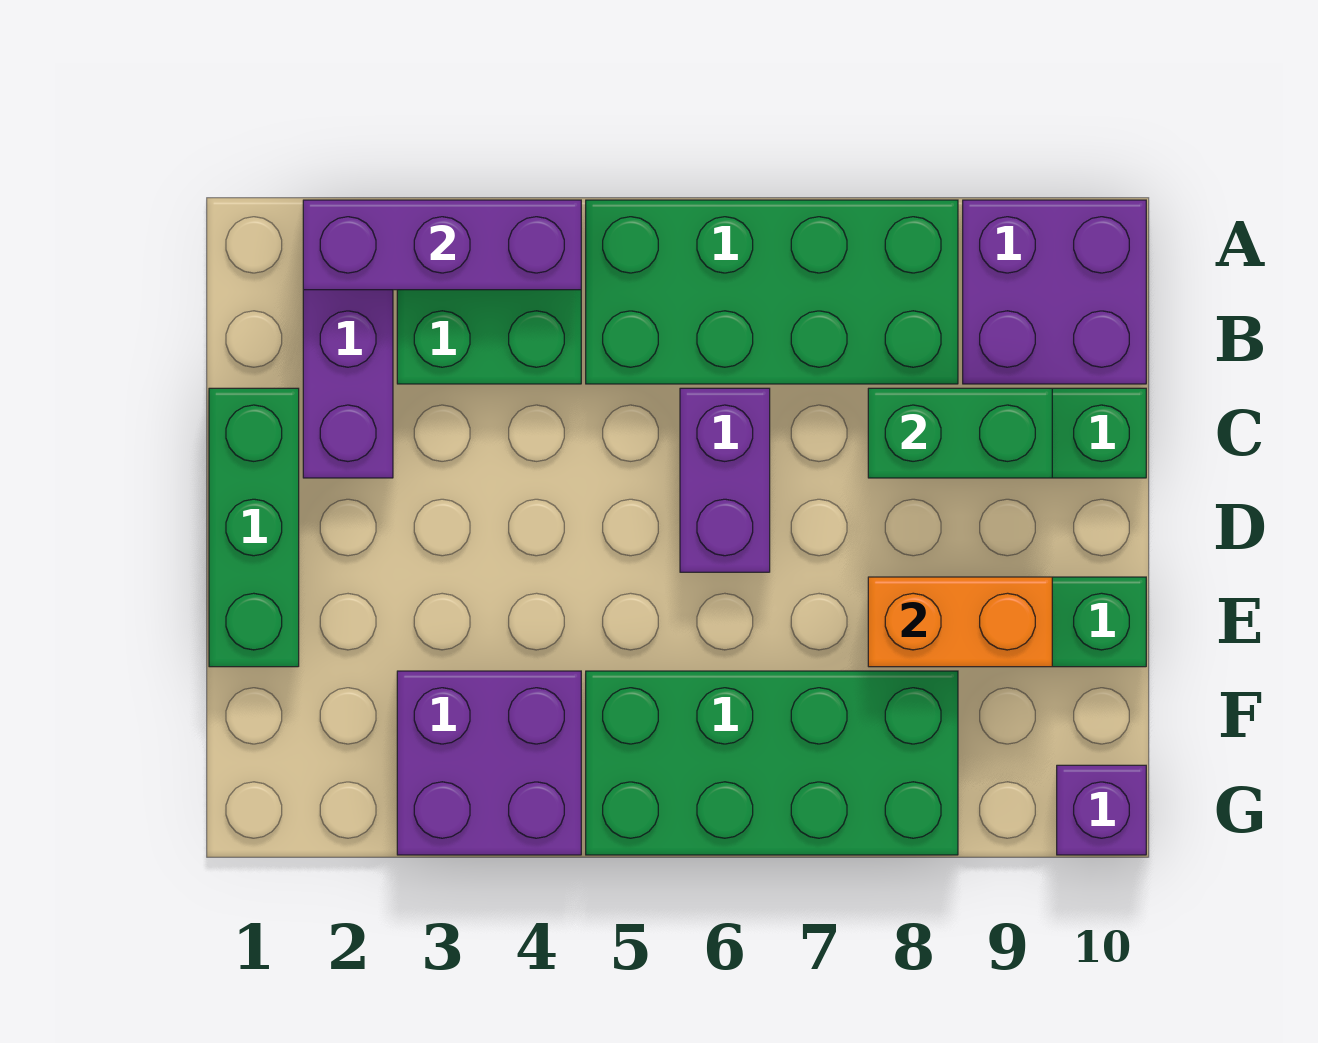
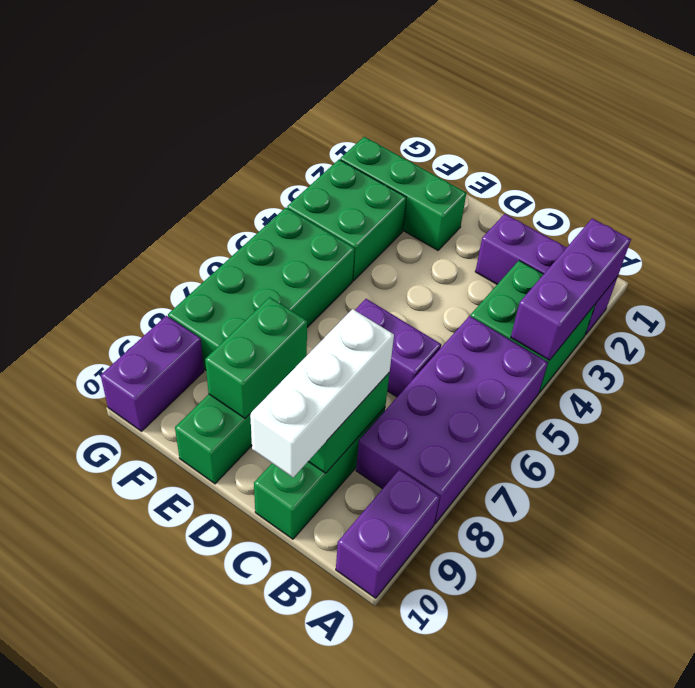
green brick A5:B8 level 1 -> purple brick A5:B8 level 1
purple brick A9:B10 level 1 -> purple brick A9:A10 level 1
green brick C1:E1 level 1 -> green brick E2:G2 level 1
none -> white brick C8:C10 level 3
orange brick E8:E9 level 2 -> green brick E8:E9 level 2
purple brick F3:G4 level 1 -> green brick F3:G4 level 1
purple brick G10 level 1 -> purple brick G9:G10 level 1

